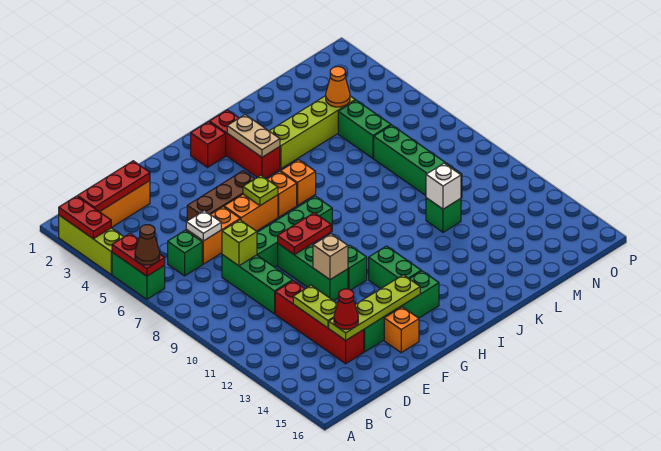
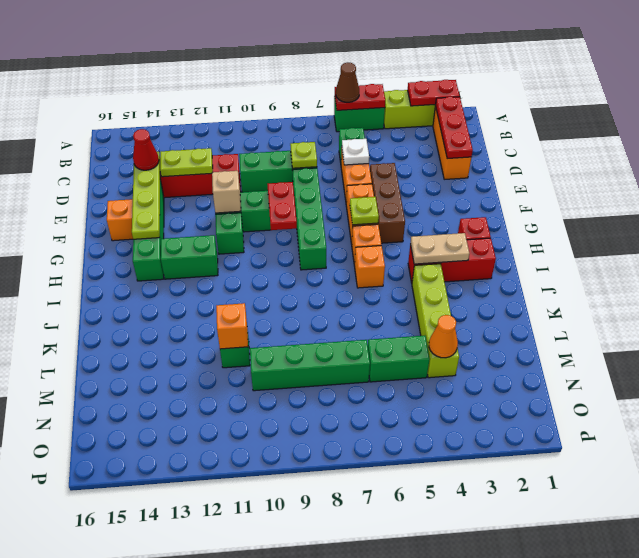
lime brick D8 level 2 -> lime plate D8 level 2
white brick L11 level 2 -> orange brick L11 level 2

